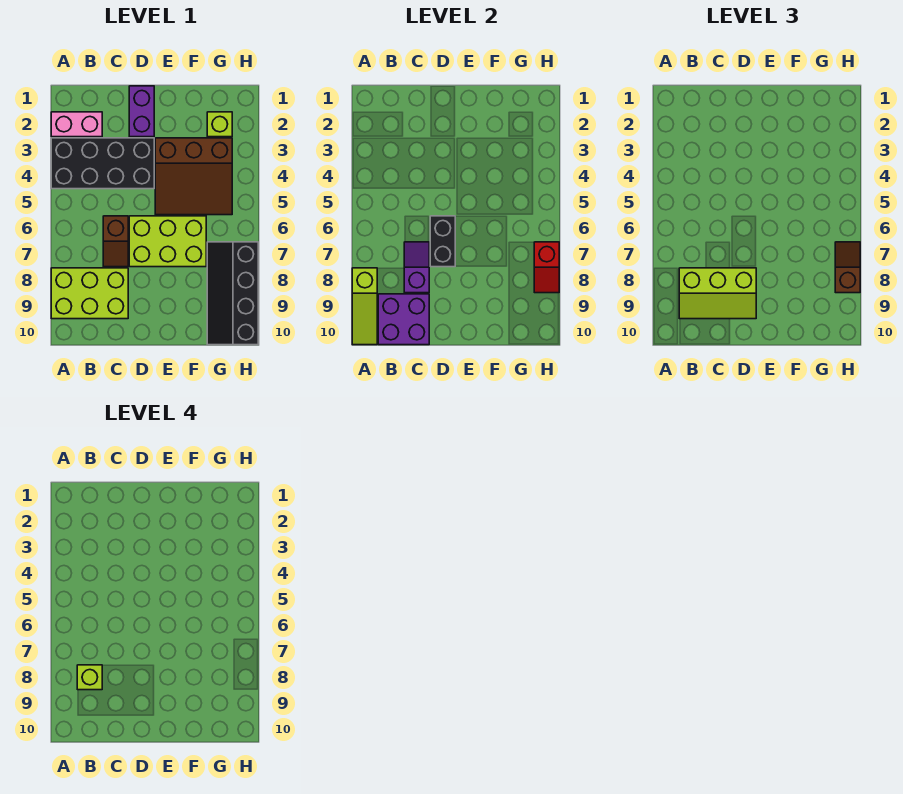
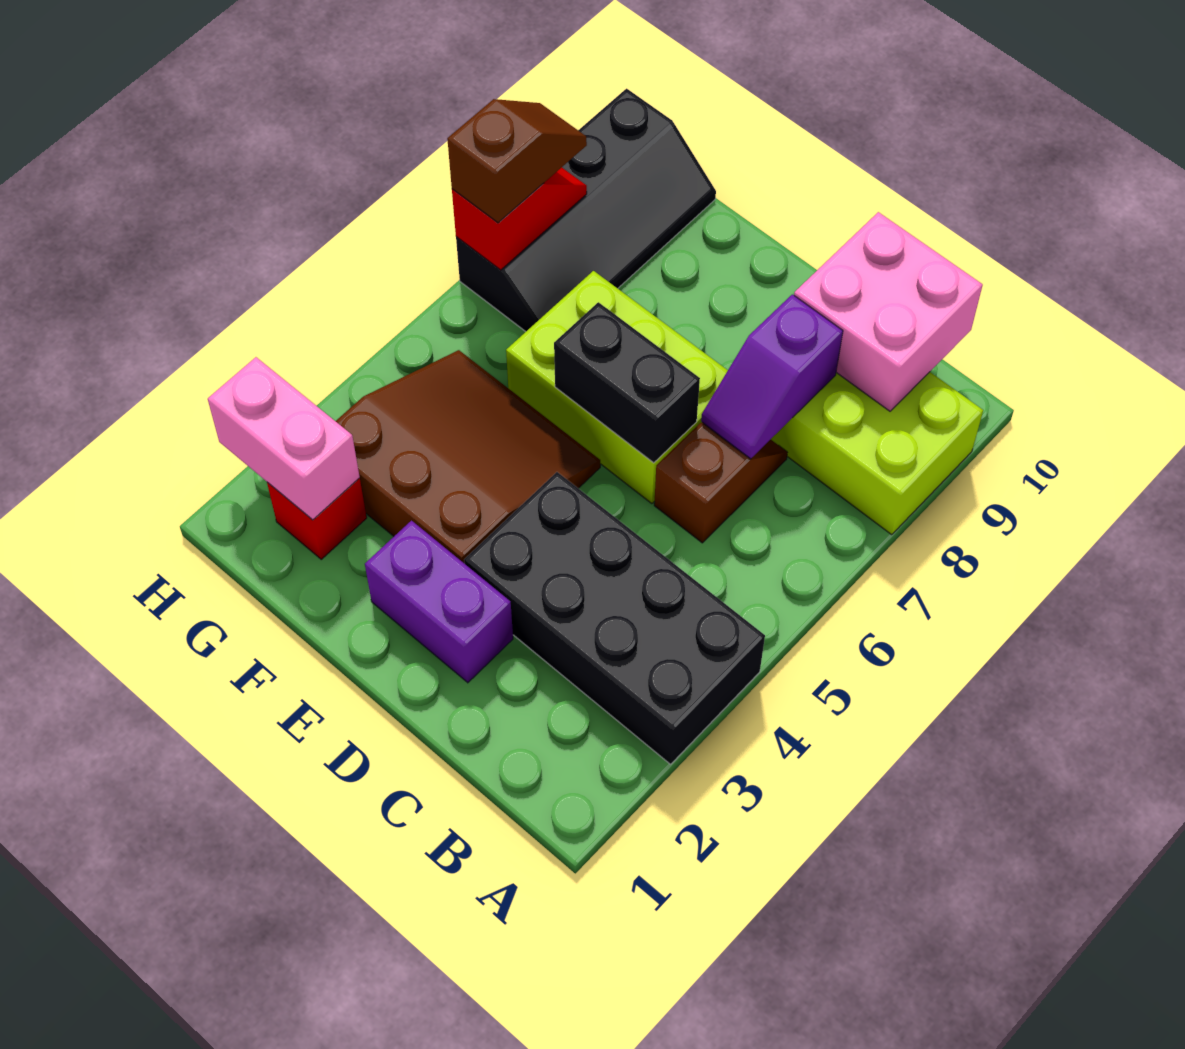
pink brick A2:B2 level 1 -> pink brick G2:H2 level 2
lime slope A8:A10 level 2 top 8 -> none
lime slope B8:D9 level 3 top 8 -> none
lime brick B8 level 4 -> none
purple brick B9:C10 level 2 -> pink brick B9:C10 level 2
purple brick D1:D2 level 1 -> purple brick D2:E2 level 1
black brick D6:D7 level 2 -> black brick D6:E6 level 2
lime brick G2 level 1 -> red brick G2 level 1
brown slope H7:H8 level 3 top 8 -> brown slope H7:H8 level 3 top 7

